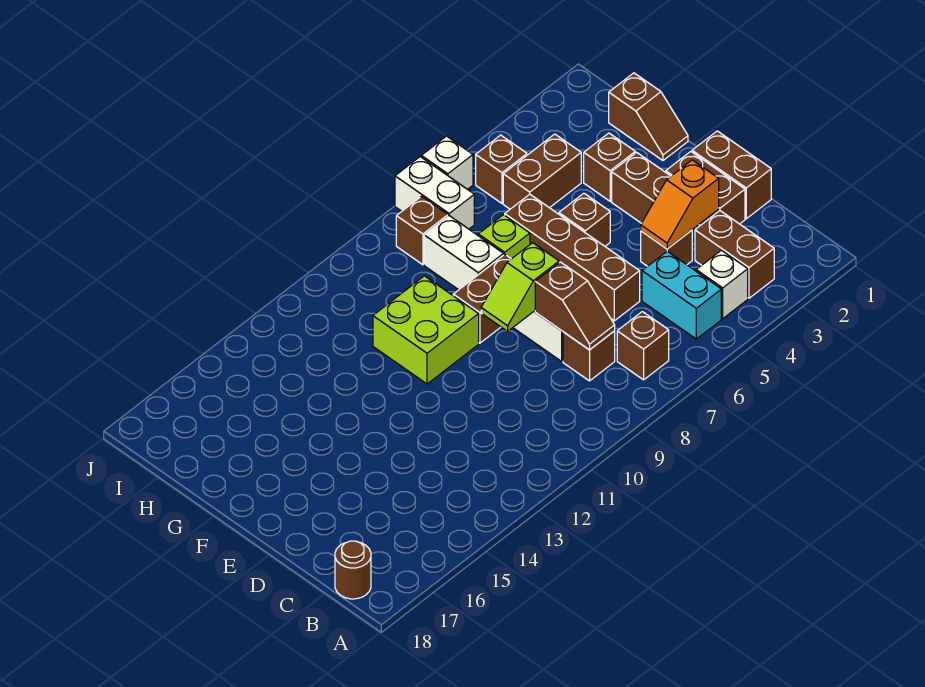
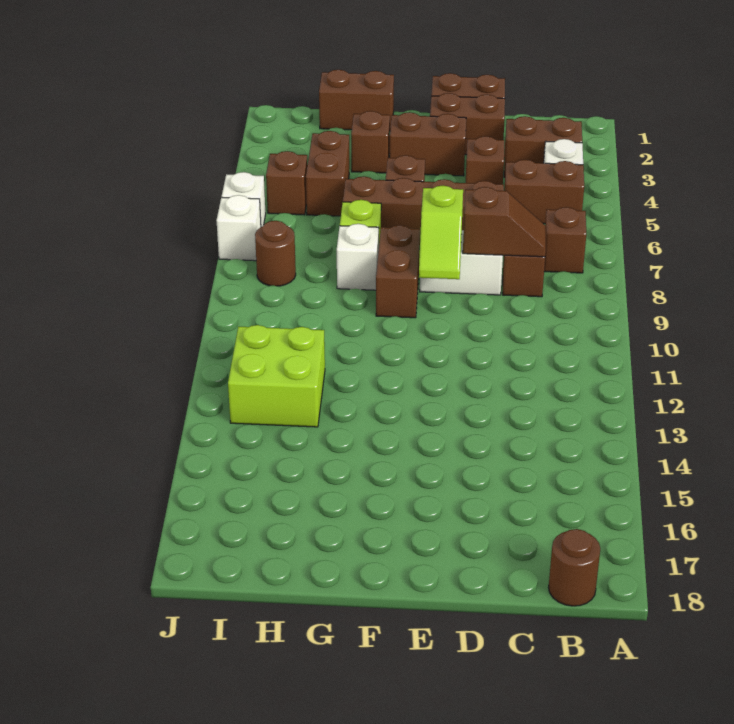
cyan brick B5:C5 level 1 -> brown brick B5:C5 level 1
orange slope D3:D4 level 2 top 3 -> none
lime brick F10:G11 level 1 -> lime brick H12:I13 level 1
brown slope G1:H1 level 1 top H -> brown brick G1:H1 level 1
white brick G8:H8 level 1 -> white brick G8 level 1
white brick I7:J7 level 1 -> white brick J7 level 1
brown brick I8 level 1 -> brown round brick I8 level 1

